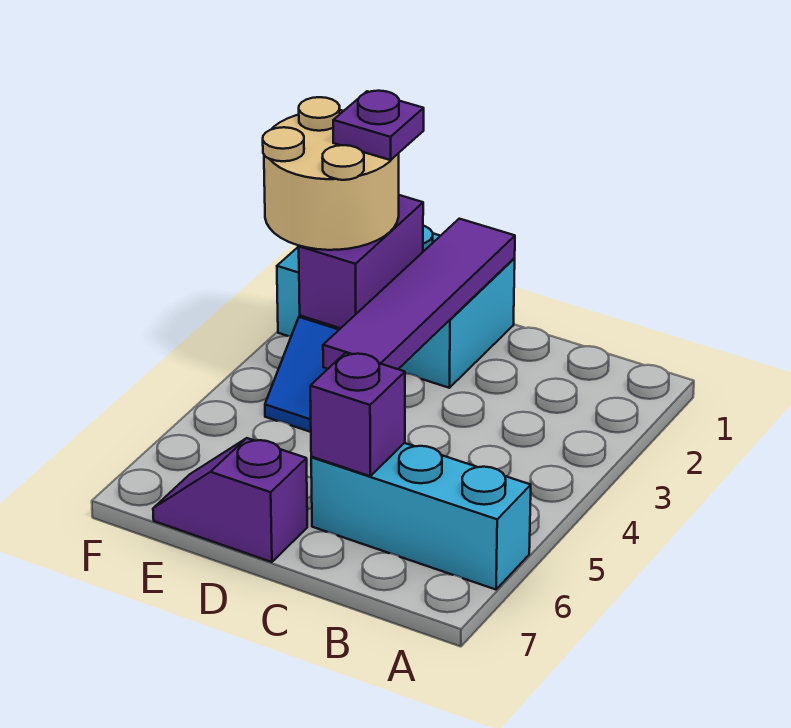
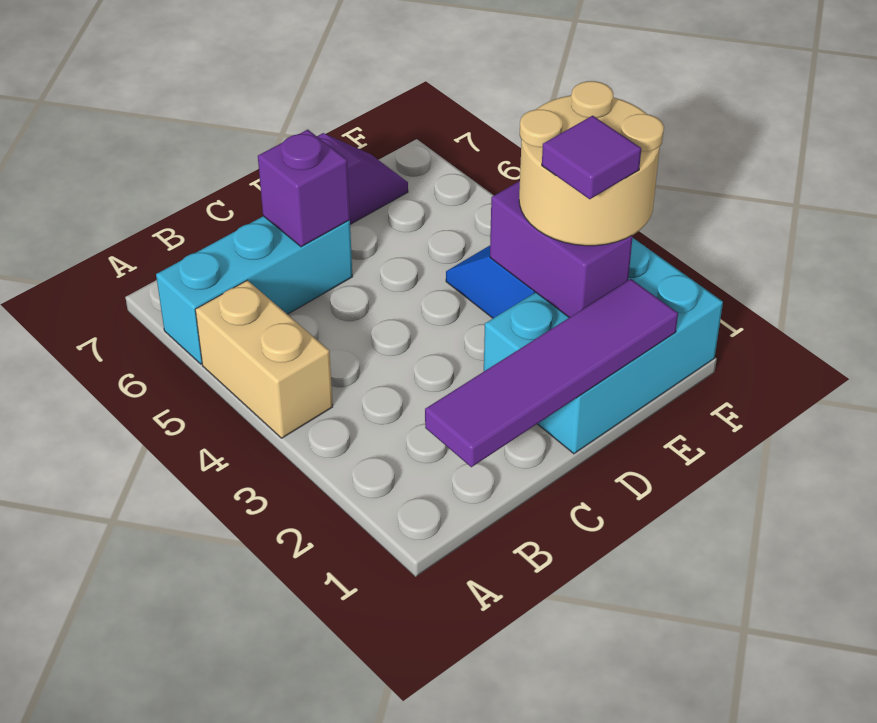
none -> tan brick A4:A5 level 1
purple tile D1:D4 level 2 -> purple tile B1:E1 level 2
purple plate E2 level 4 -> purple tile E2 level 4

